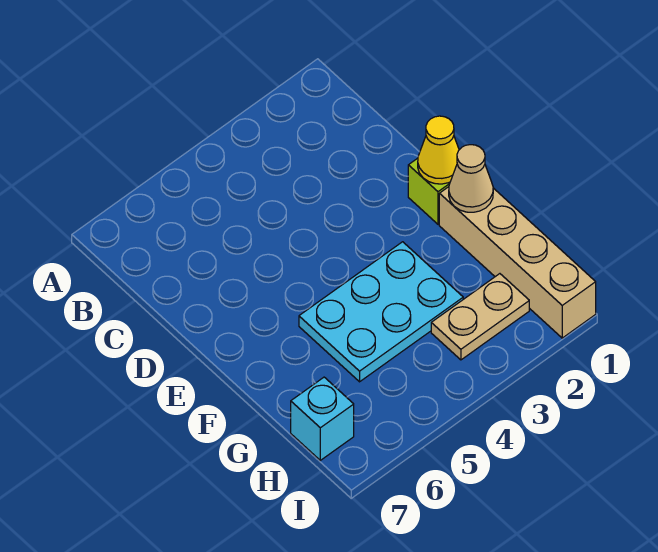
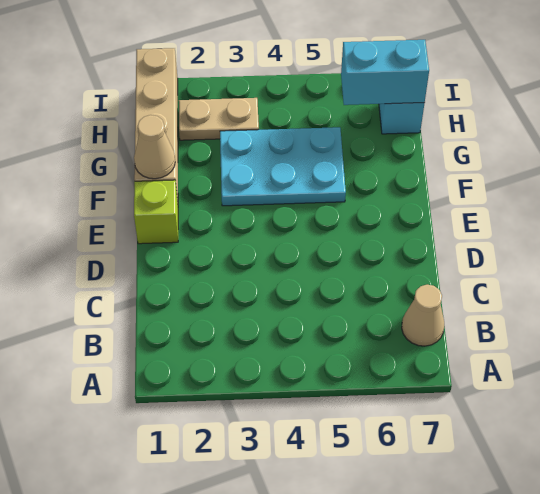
none -> tan cone B7 level 1
yellow cone E1 level 2 -> none
none -> cyan brick H6:H7 level 2

